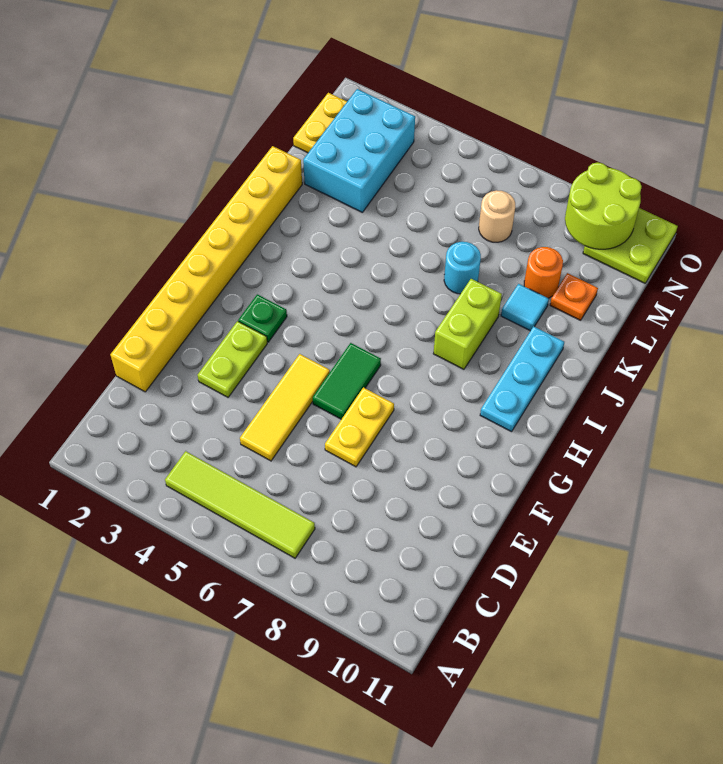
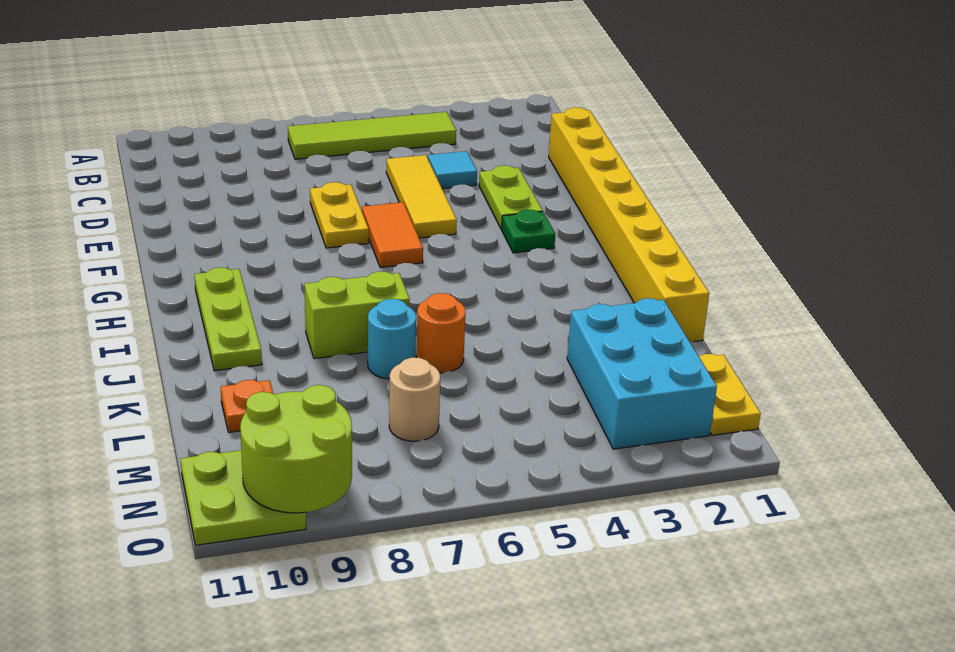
green tile F6:G6 level 1 -> orange tile F6:G6 level 1
cyan plate H10:J10 level 1 -> lime plate H10:J10 level 1
lime brick I8:J8 level 1 -> lime brick J7:J8 level 1
cyan tile K9 level 1 -> cyan tile D4 level 1
orange round brick L9 level 1 -> orange round brick K6 level 1

